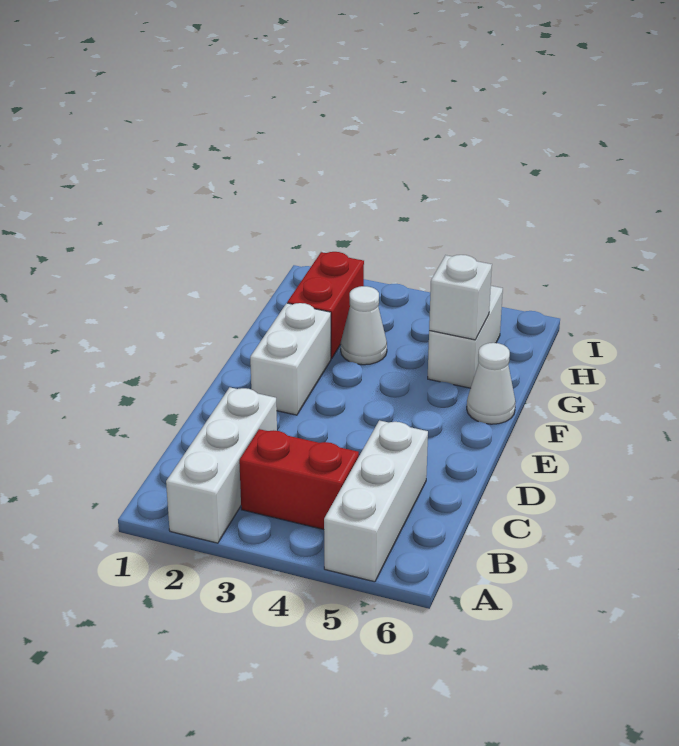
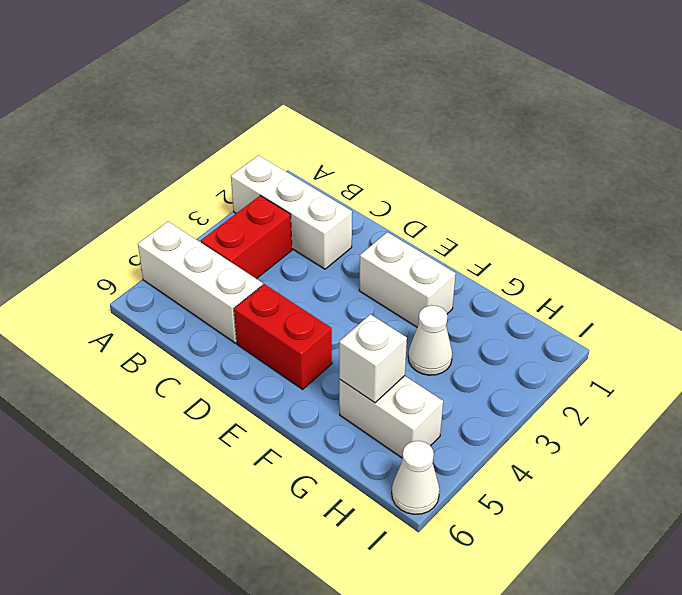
white cone F6 level 1 -> white cone I6 level 1
red brick G2:H2 level 1 -> red brick D5:E5 level 1

